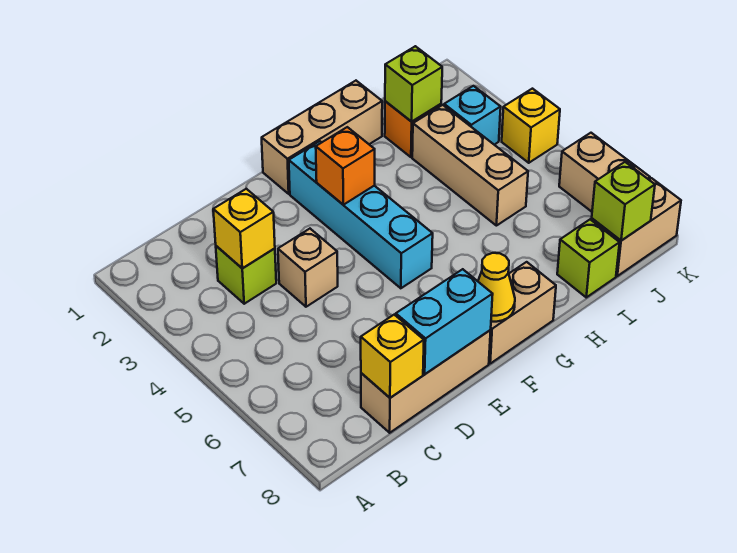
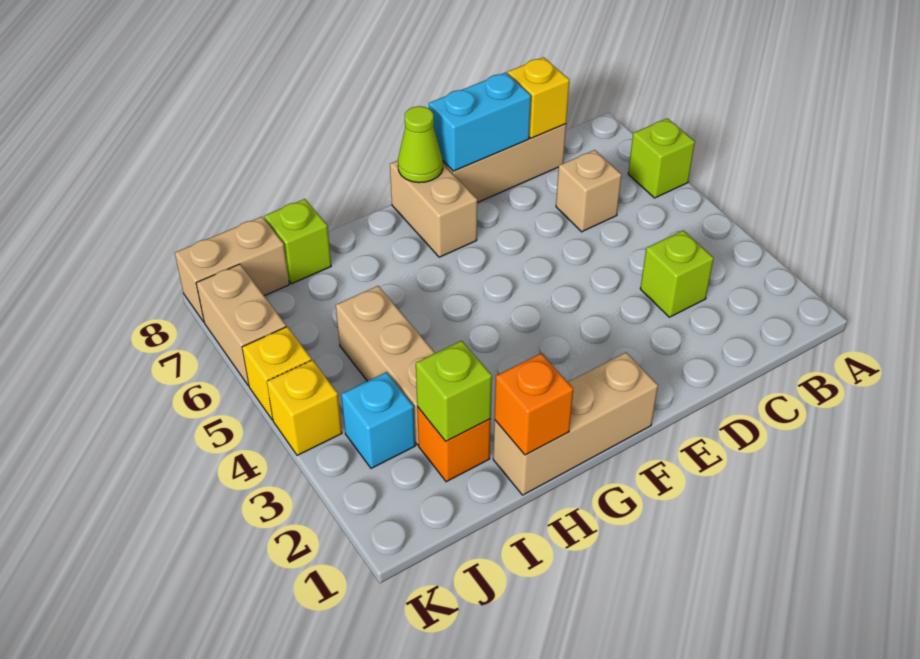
yellow brick C3 level 2 -> yellow brick K5 level 1
tan brick D4 level 1 -> tan brick C6 level 1
cyan brick F2:F5 level 1 -> none
orange brick F3 level 2 -> orange brick H1 level 2
tan brick F8:G8 level 1 -> tan brick F7:F8 level 1
yellow cone F8 level 2 -> lime cone F8 level 2
lime brick J8 level 2 -> lime brick A6 level 1

